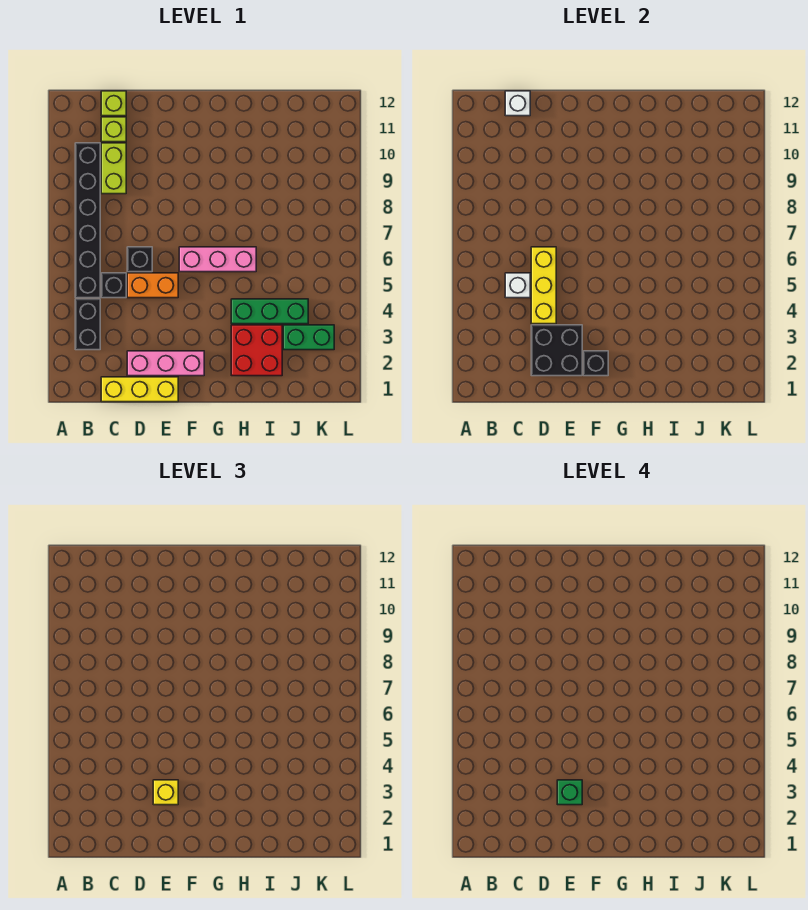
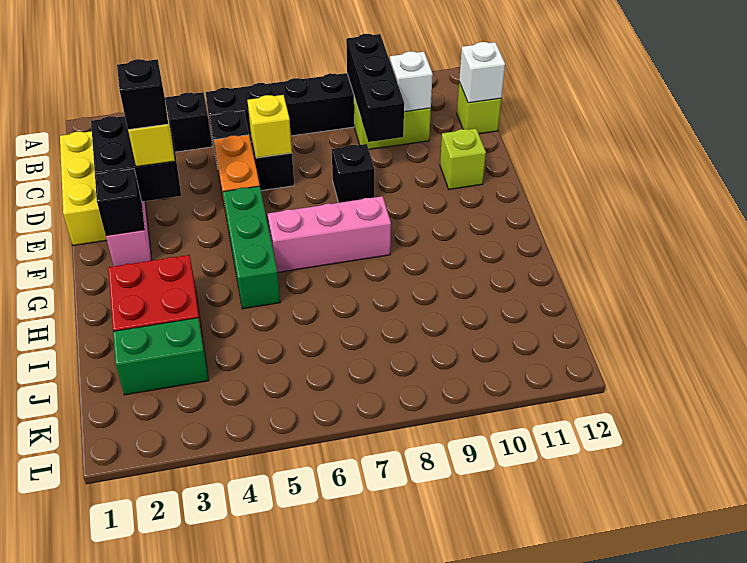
none -> black brick B9:D9 level 2
white brick C5 level 2 -> white brick C10 level 2
lime brick C11 level 1 -> lime brick E11 level 1
yellow brick D4:D6 level 2 -> yellow brick D6 level 2
green brick E3 level 4 -> black brick E3 level 4
none -> black brick E8 level 1
pink brick F6:H6 level 1 -> pink brick G6:G8 level 1
green brick H4:J4 level 1 -> green brick F5:H5 level 1
green brick J3:K3 level 1 -> green brick J2:J3 level 1

